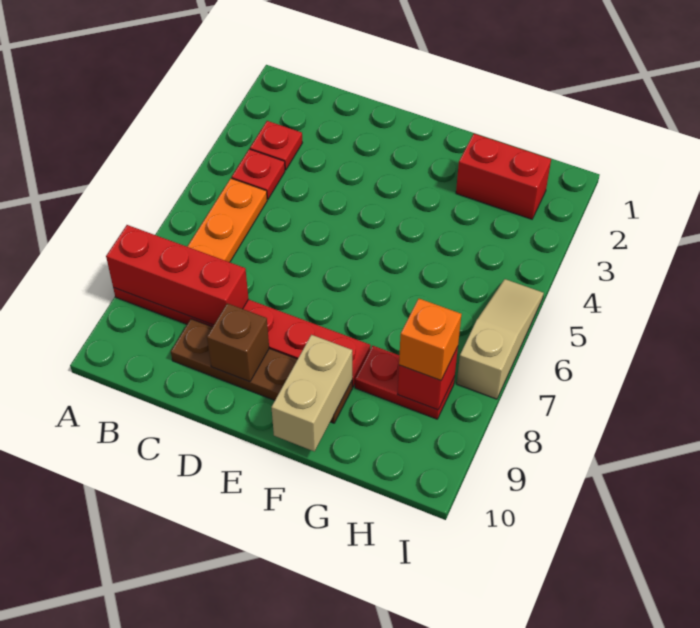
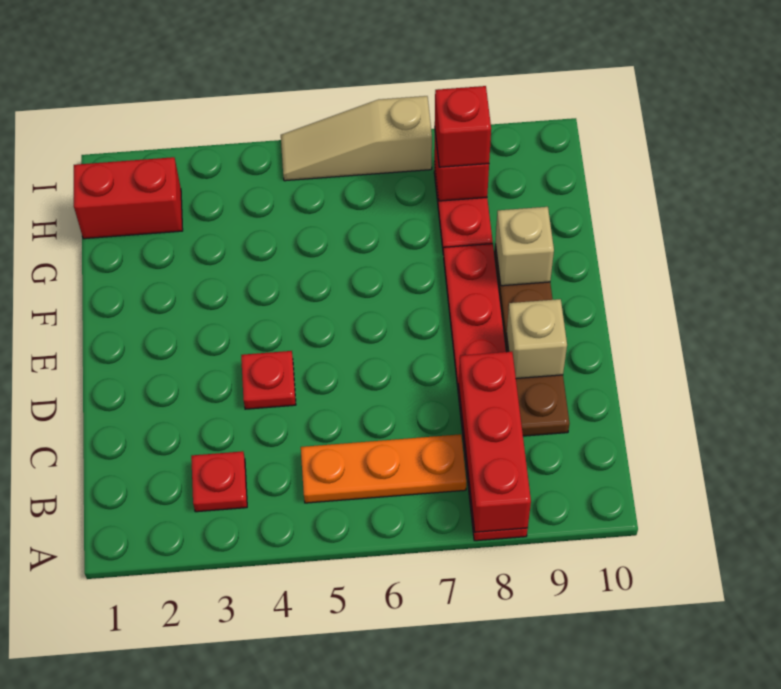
red plate B4 level 1 -> red plate D4 level 1
brown brick D9 level 2 -> tan brick D9 level 2
tan brick F9:F10 level 2 -> tan brick F9 level 2
red brick G2:H2 level 1 -> red brick H1:H2 level 1
orange brick H8 level 3 -> red brick H8 level 3

